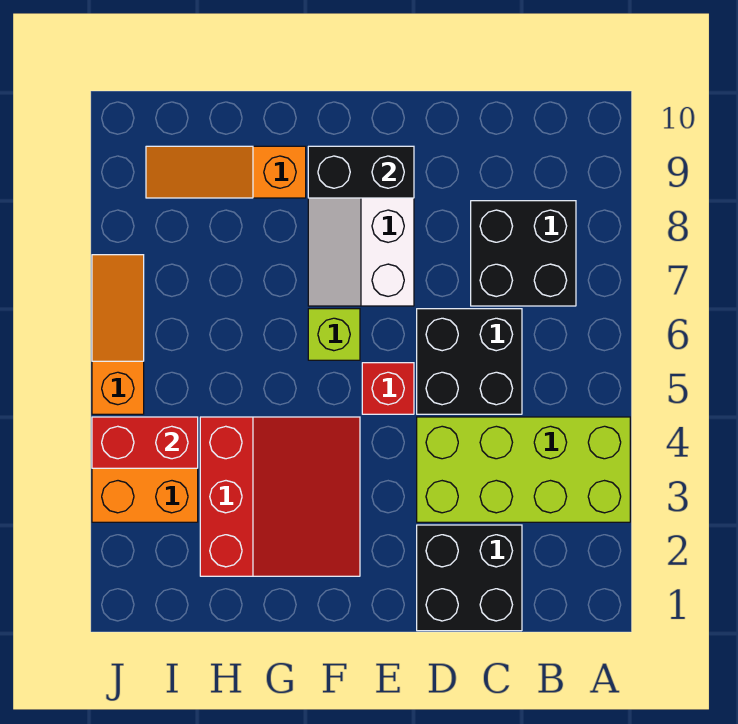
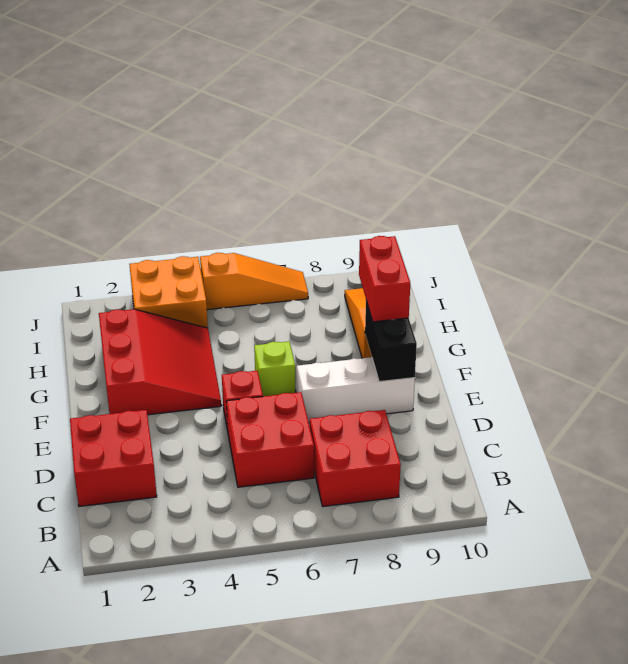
lime brick A3:D4 level 1 -> none
black brick B7:C8 level 1 -> red brick B7:C8 level 1
black brick C1:D2 level 1 -> red brick C1:D2 level 1
black brick C5:D6 level 1 -> red brick C5:D6 level 1
red slope F2:H4 level 1 top H -> red slope F2:H4 level 1 top 2
red brick I4:J4 level 2 -> red brick F9:G9 level 3

